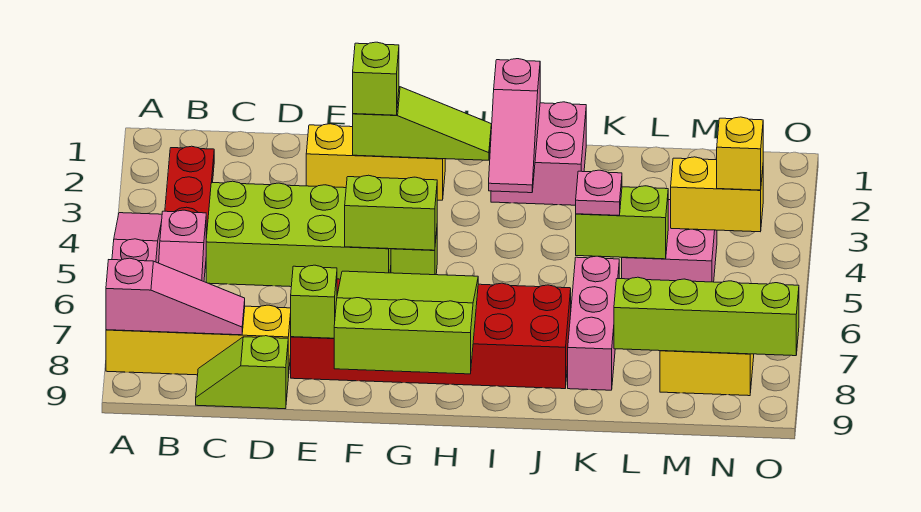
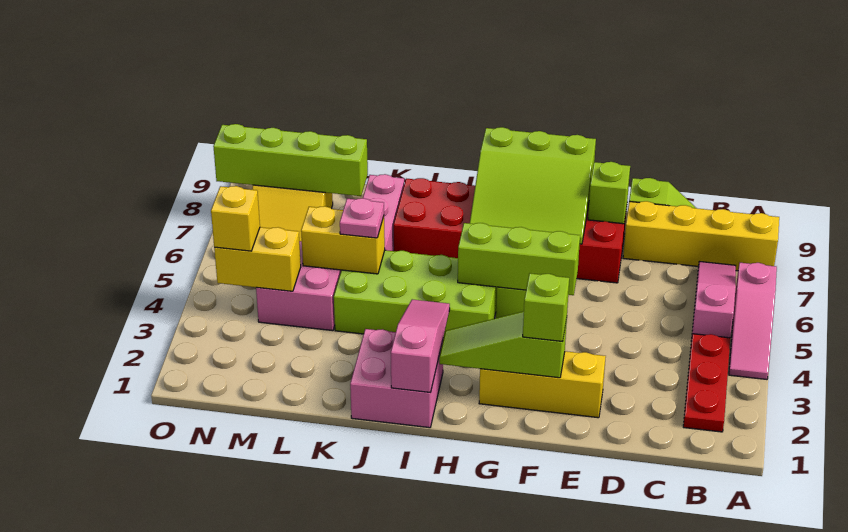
pink slope A8:C8 level 2 top A -> none
lime brick C4:F5 level 1 -> lime brick H4:K5 level 1
lime brick F5:G5 level 2 -> lime brick F5:H5 level 2
lime brick K5:L5 level 2 -> yellow brick K5:L5 level 2

